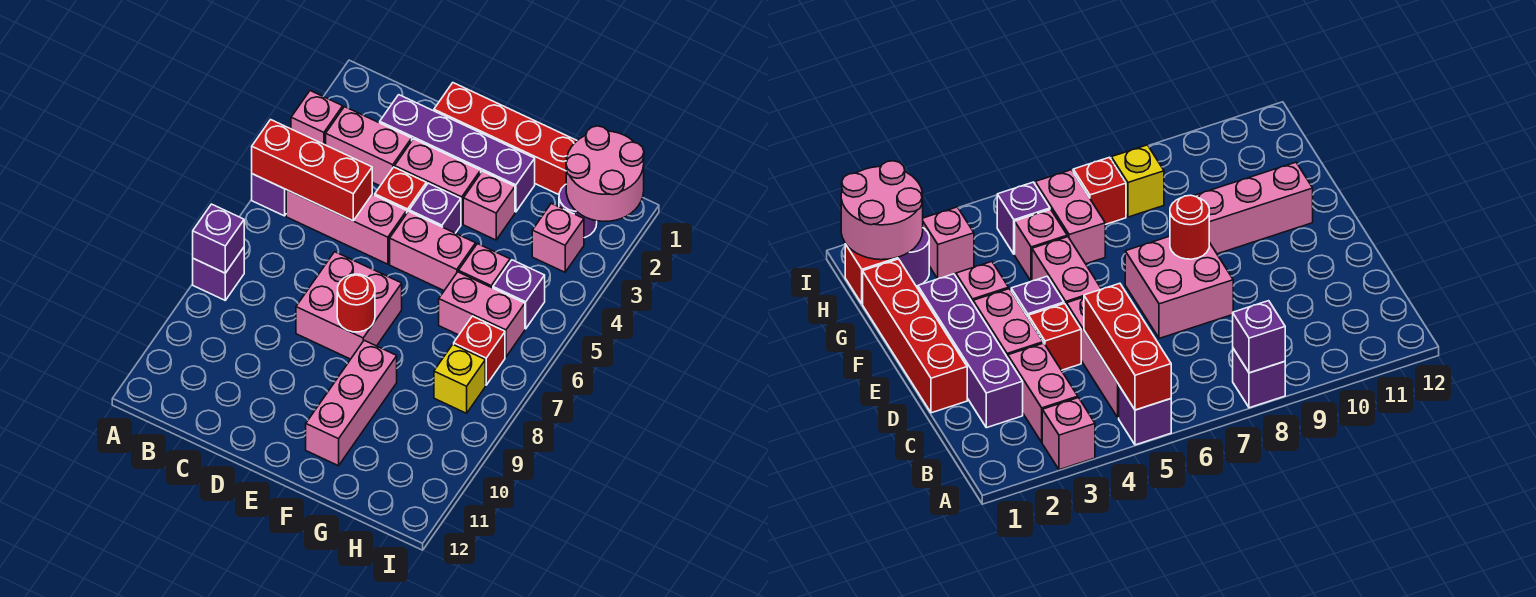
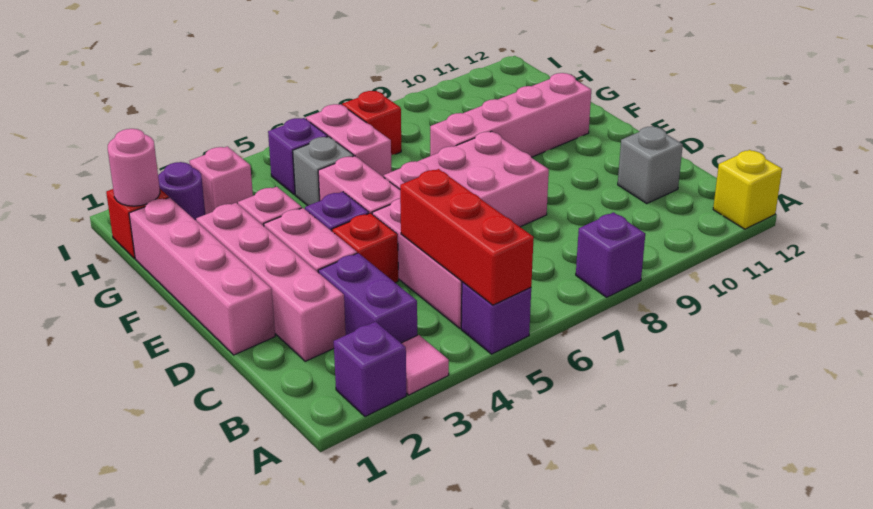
pink brick A3 level 1 -> pink tile A3 level 1
purple brick A8 level 2 -> purple brick A2 level 1
pink brick B3:C3 level 1 -> purple brick B3:C3 level 1
purple brick C2:F2 level 1 -> pink brick C2:F2 level 1
none -> grey brick C11 level 1
red brick D1:G1 level 1 -> pink brick D1:G1 level 1
pink brick D7:E8 level 1 -> pink brick D6:E8 level 1
red round brick E8 level 2 -> none
pink brick F9:F11 level 1 -> pink brick F8:F11 level 1
pink brick G5 level 1 -> grey brick G5 level 1
pink round brick H1:I2 level 2 -> pink round brick H1 level 2
yellow brick H8 level 1 -> yellow brick A12 level 1

